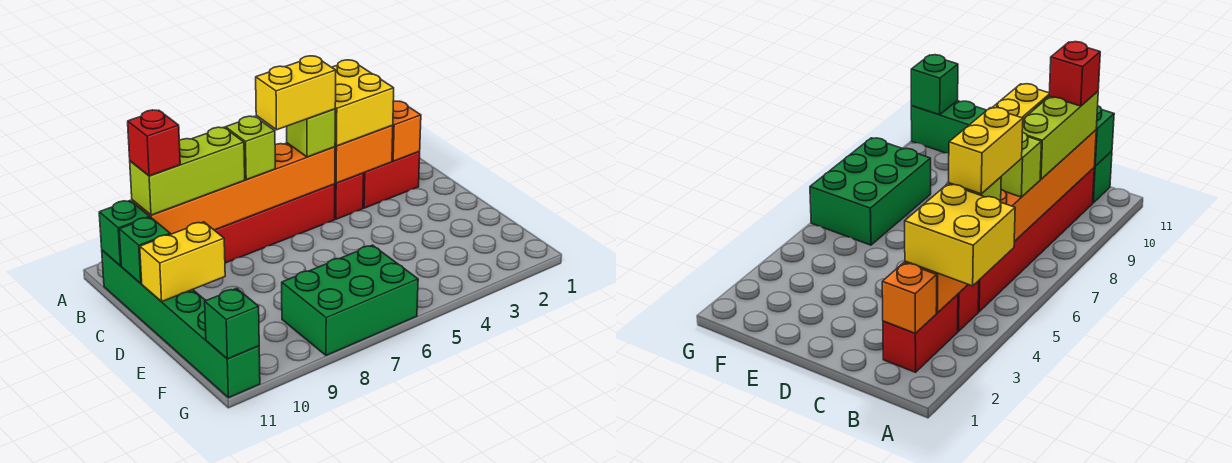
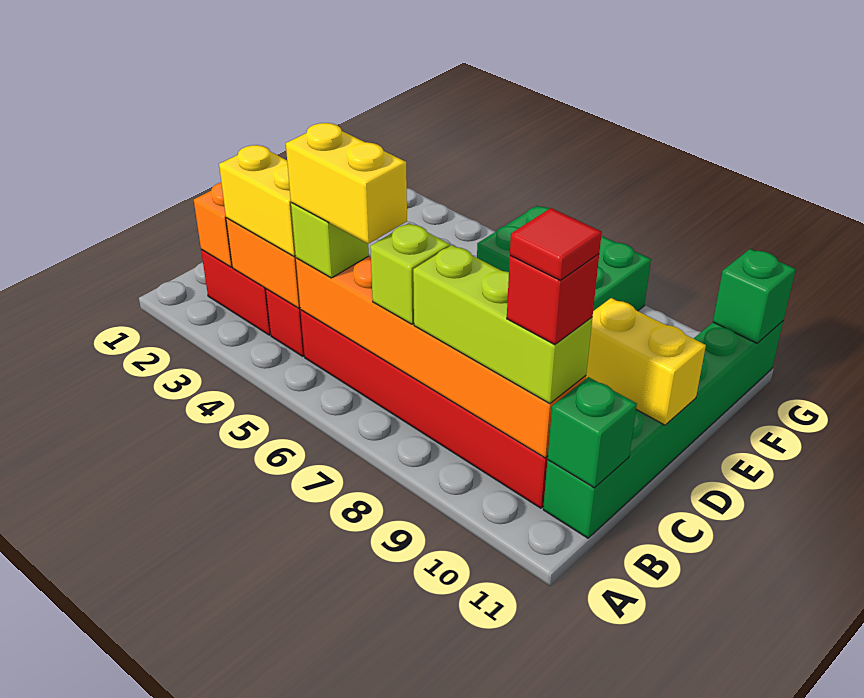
yellow brick A3:B4 level 3 -> yellow brick B3:B4 level 3
none -> red tile B10 level 5
green brick C11 level 2 -> none

